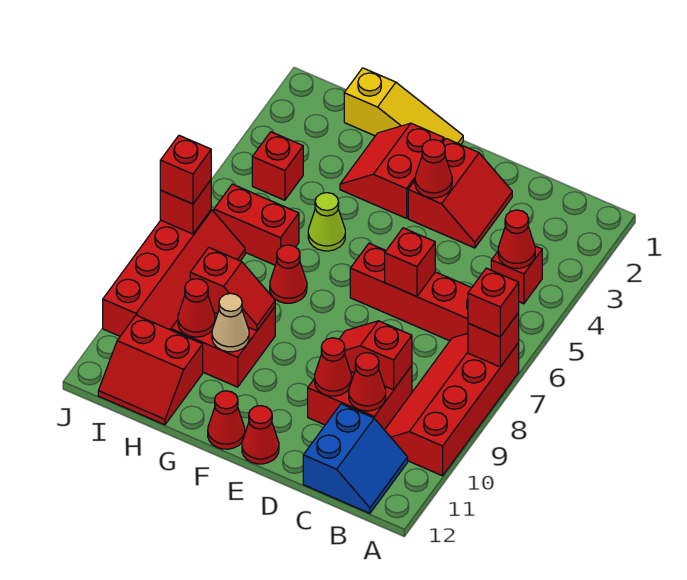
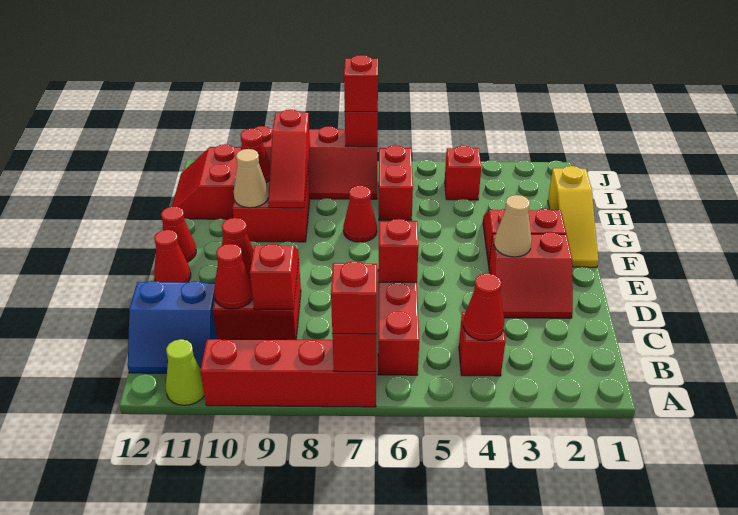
red cone E3 level 2 -> tan cone E3 level 2
lime cone G5 level 1 -> lime cone A11 level 1
red slope G9:H9 level 2 top H -> red slope G9:I9 level 2 top I

